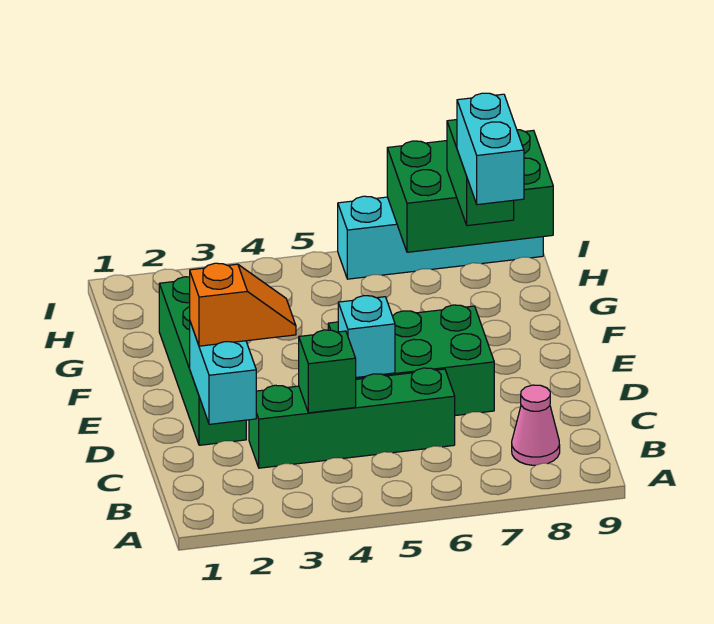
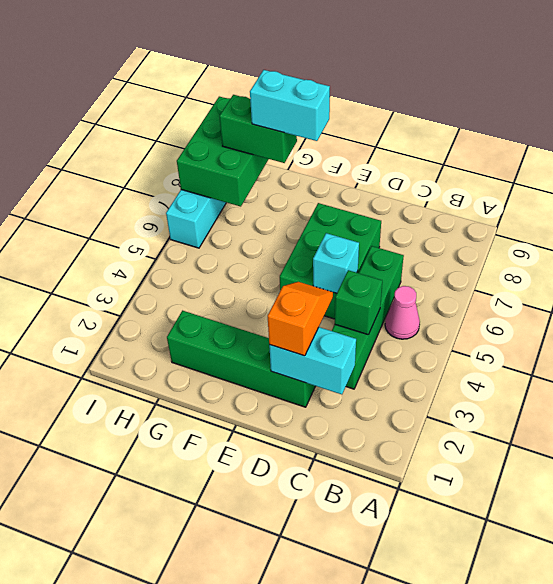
pink cone B8 level 1 -> pink cone B5 level 1

